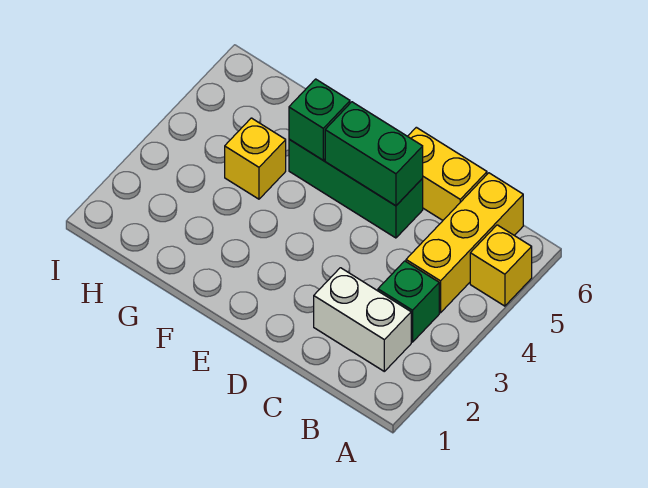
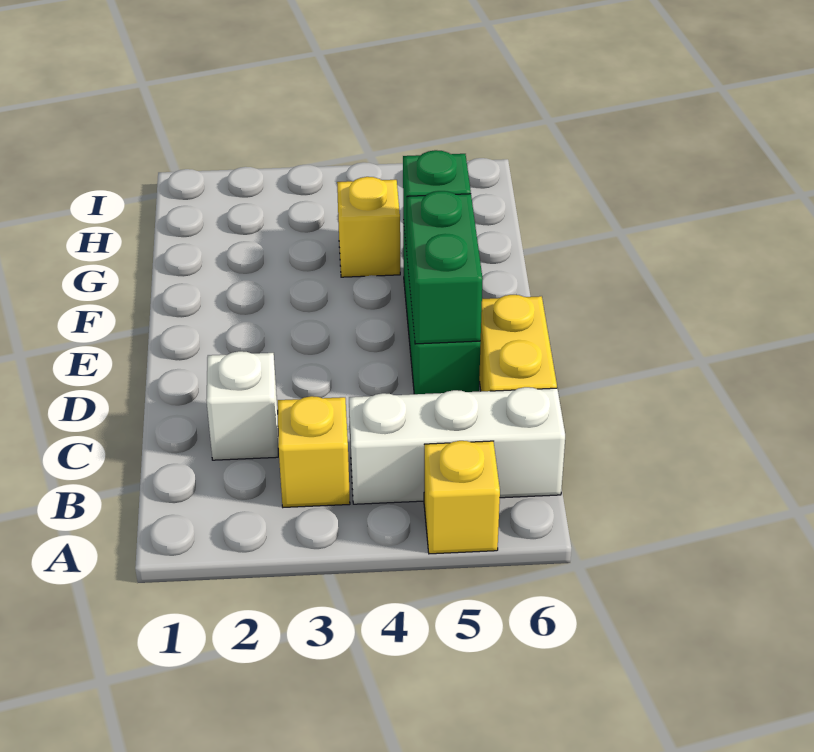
white brick B2:C2 level 1 -> white brick C2 level 1
green brick B3 level 1 -> yellow brick B3 level 1
yellow brick B4:B6 level 1 -> white brick B4:B6 level 1

